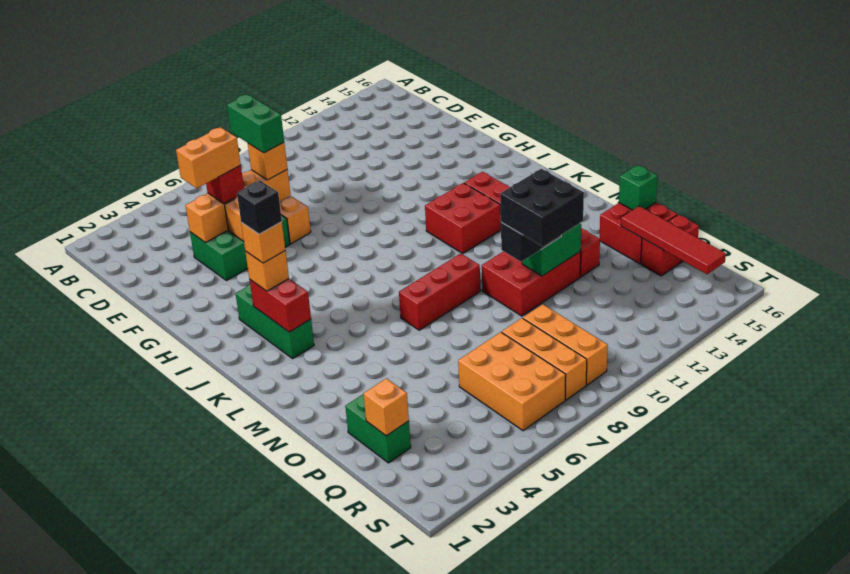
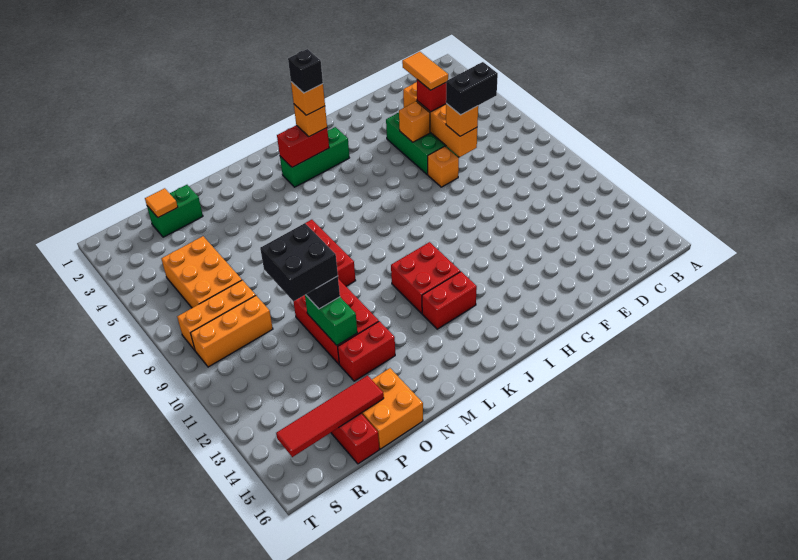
green brick D7:E7 level 4 -> black brick D7:E7 level 4
orange brick E4:E5 level 4 -> orange tile E4:E5 level 4
red brick O15:P16 level 1 -> orange brick O15:P16 level 1
green brick O16 level 2 -> none
orange brick Q2 level 2 -> orange tile Q2 level 2
orange brick Q6:S7 level 1 -> orange brick Q5:R7 level 1

